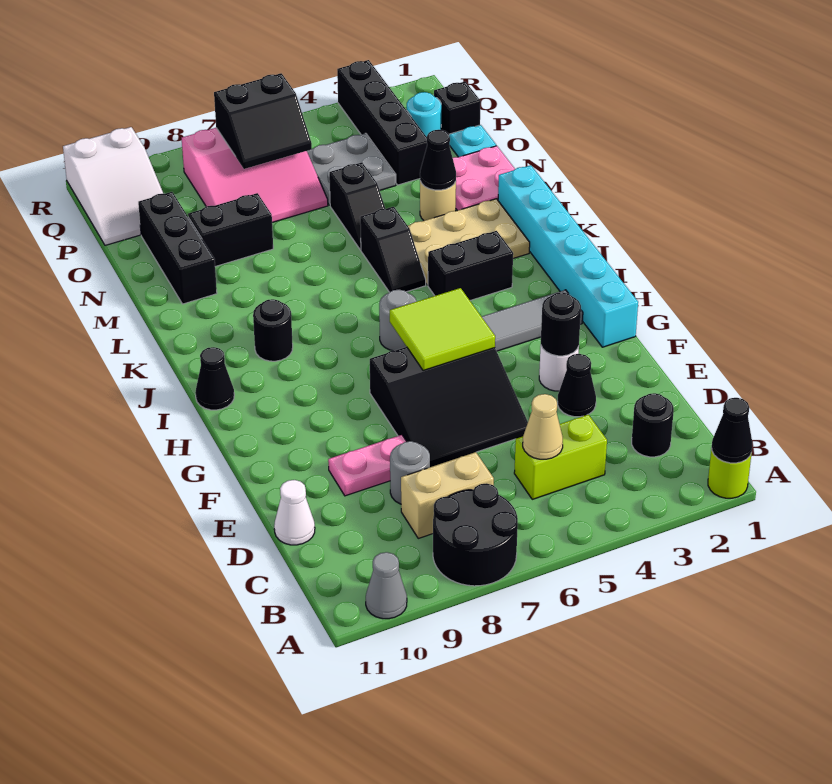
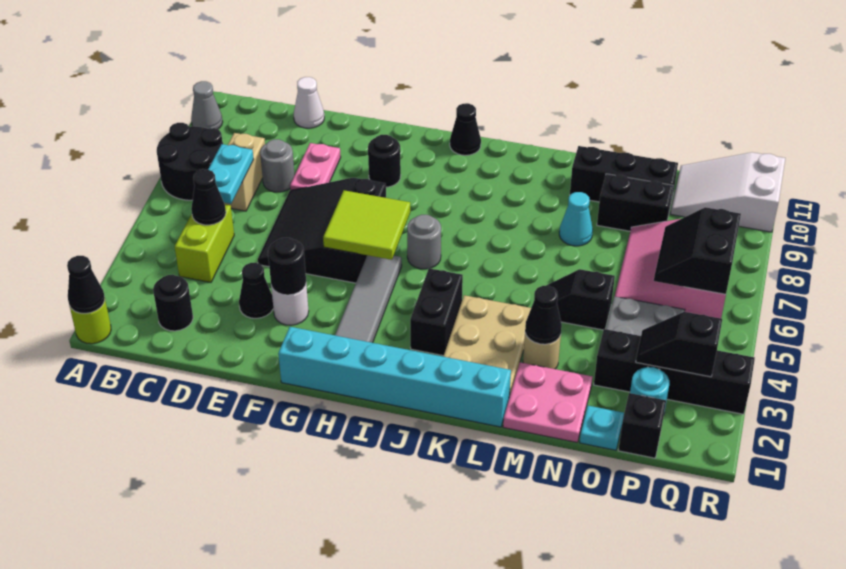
tan cone C5 level 2 -> black cone C5 level 2
none -> cyan plate C6:C7 level 2
black round brick J9 level 1 -> black round brick G9 level 1
black slope K5:L5 level 1 top L -> black slope P3:Q3 level 2 top Q
none -> cyan cone M8 level 1
black brick N8:N9 level 1 -> black brick N9:O9 level 1

